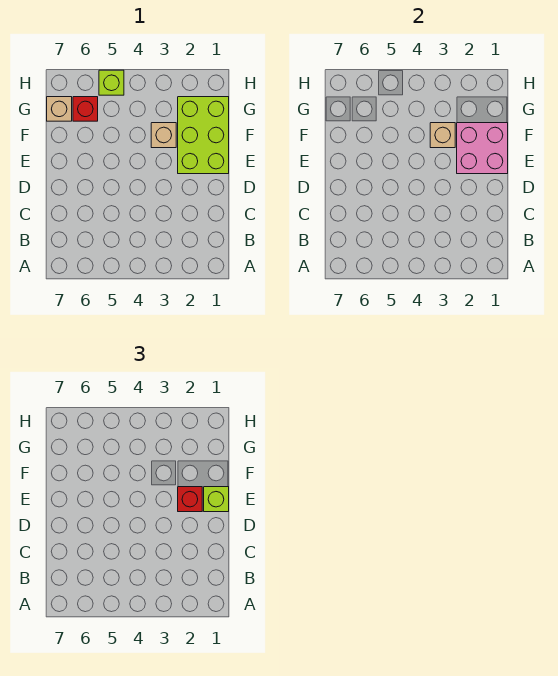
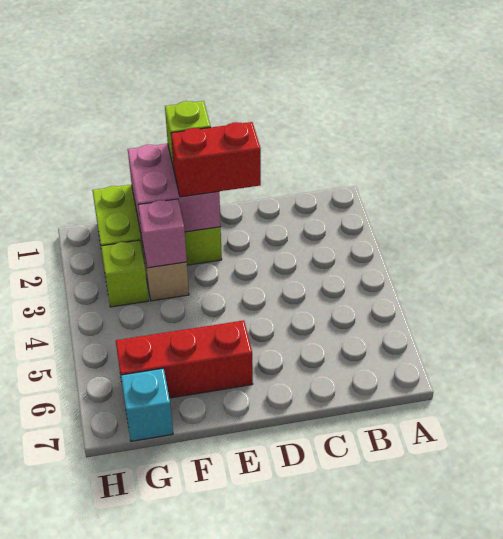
red brick E2 level 3 -> red brick D2:E2 level 3
tan brick F3 level 2 -> pink brick F3 level 2
red brick G6 level 1 -> red brick E6:G6 level 1
tan brick G7 level 1 -> cyan brick G7 level 1
lime brick H5 level 1 -> lime brick G3 level 1

